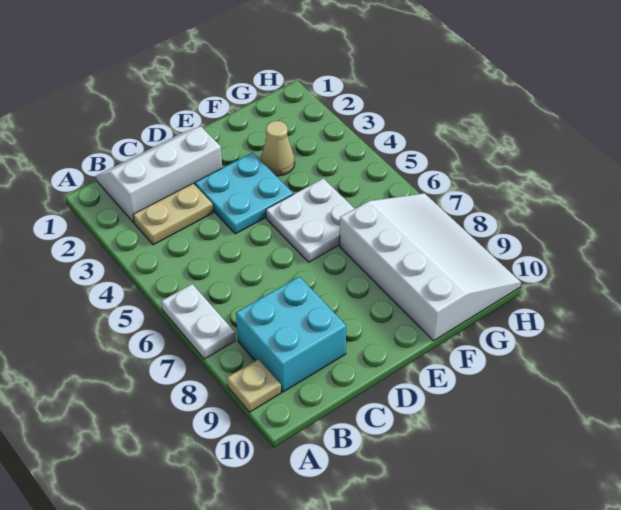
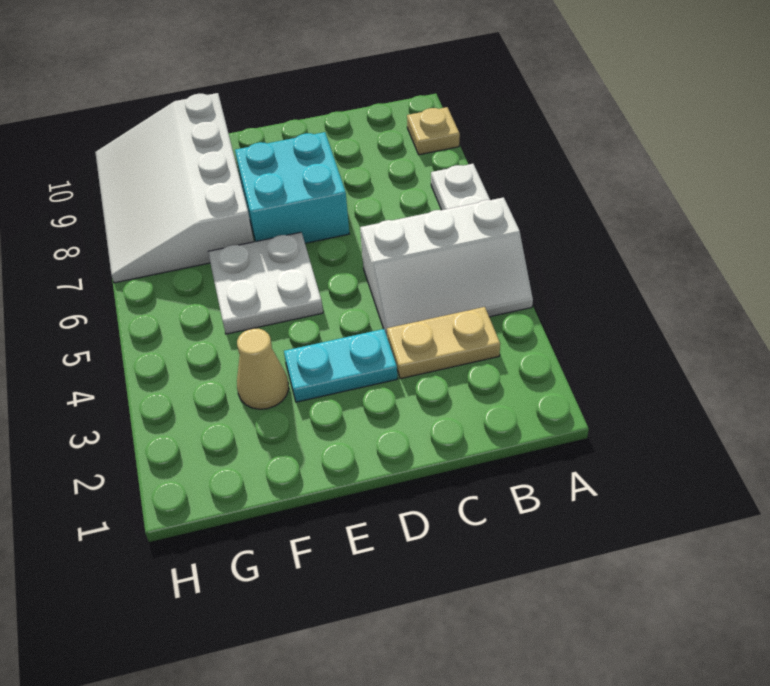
white slope B1:D2 level 1 top 2 -> white slope A4:C5 level 1 top 5
cyan brick B8:C9 level 1 -> cyan brick D7:E8 level 1
cyan plate D3:E4 level 1 -> cyan plate D3:E3 level 1

